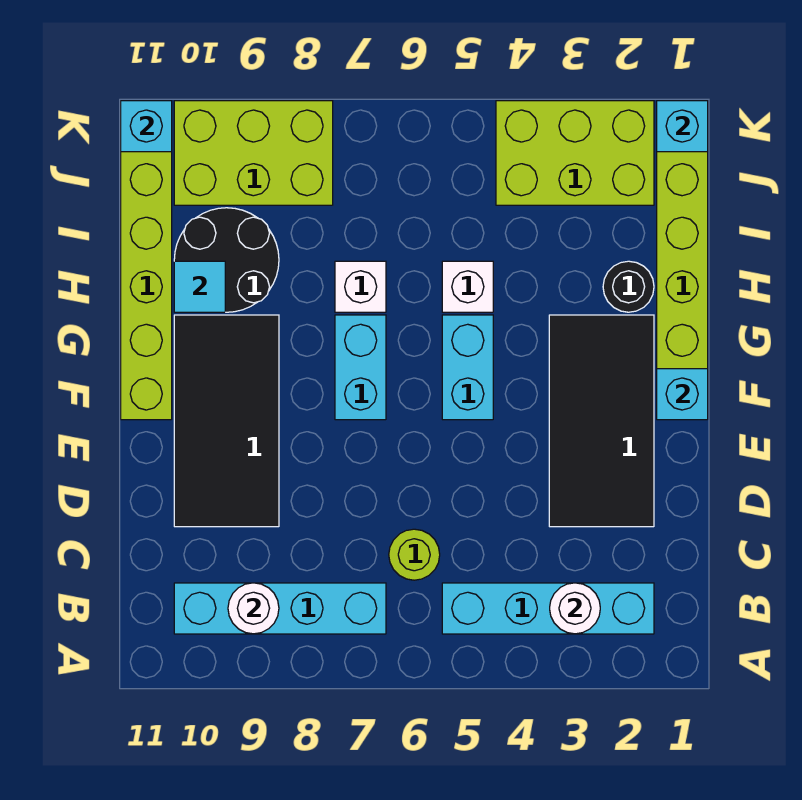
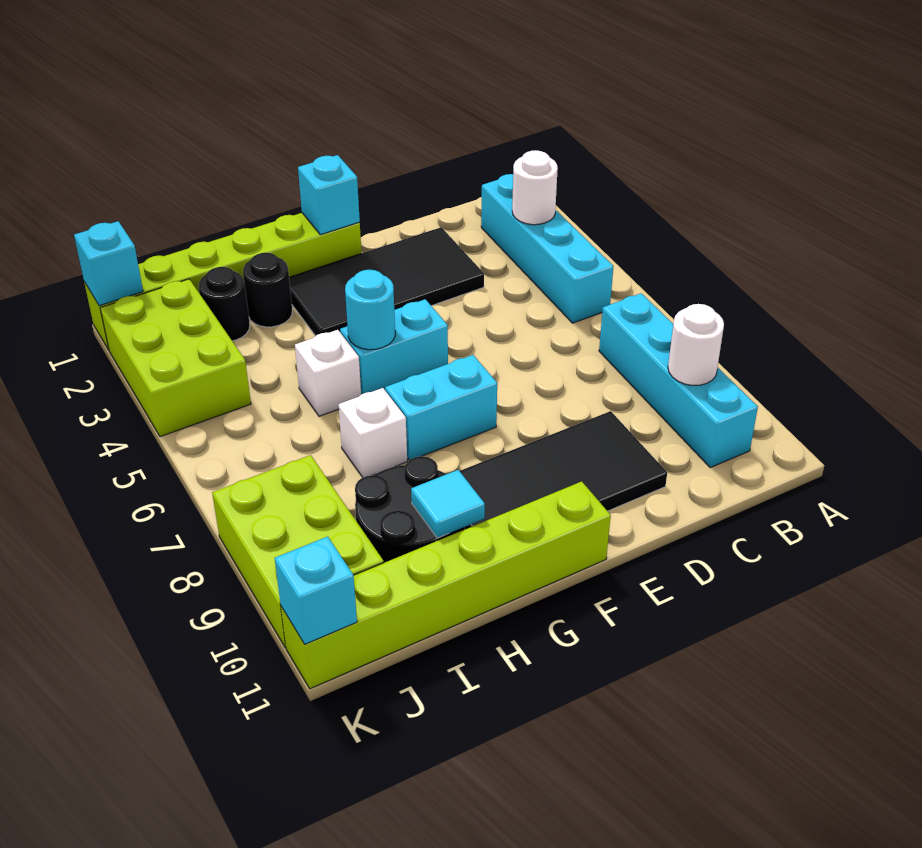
lime round brick C6 level 1 -> none
none -> cyan round brick G5 level 2
none -> black round brick I2 level 1

